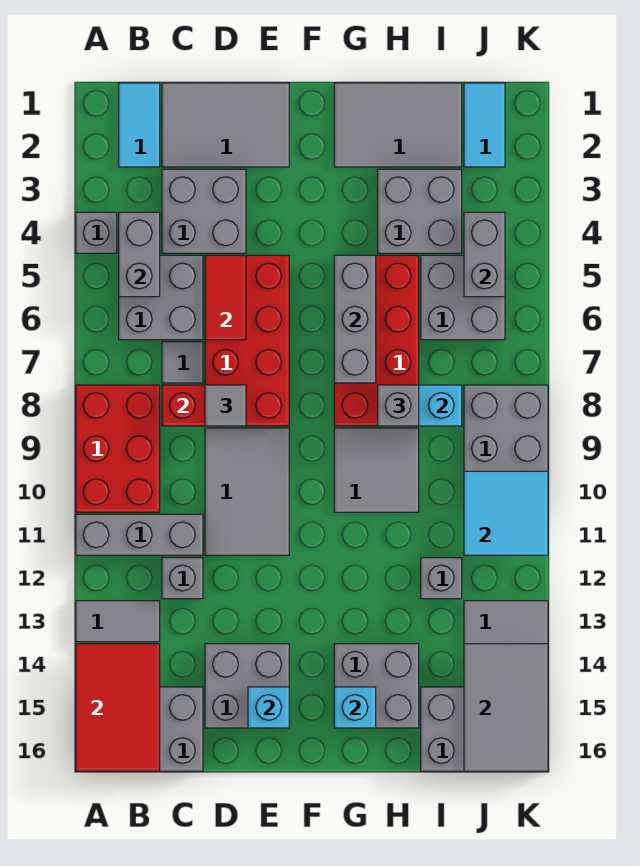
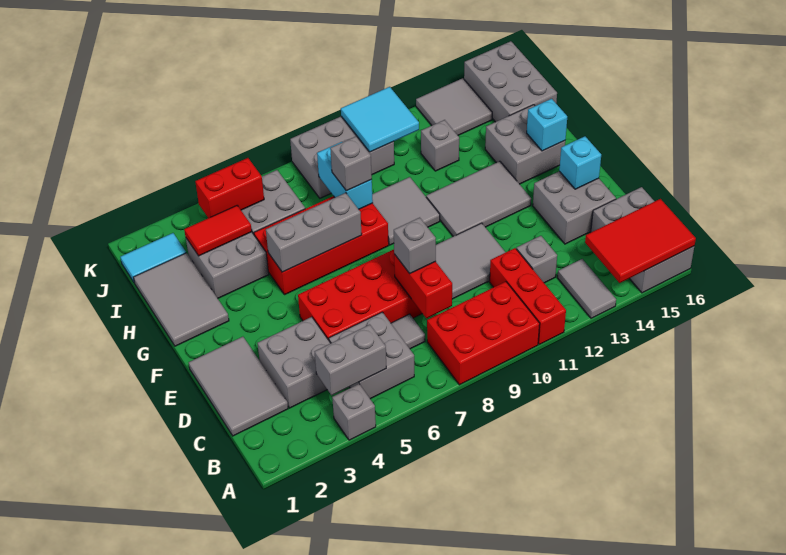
grey brick A11:C11 level 1 -> red brick A11:C11 level 1
cyan tile B1:B2 level 1 -> none
red tile D5:D6 level 2 -> red tile I3:I4 level 2
grey tile D8 level 3 -> grey brick D8 level 3
grey brick J4:J5 level 2 -> red brick J4:J5 level 2
grey tile J14:K16 level 2 -> grey tile F11:G13 level 1

